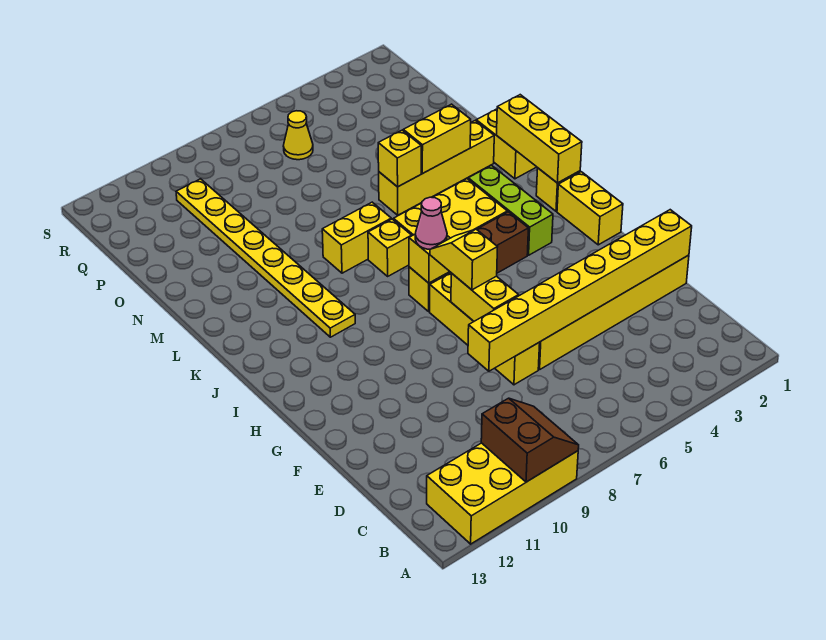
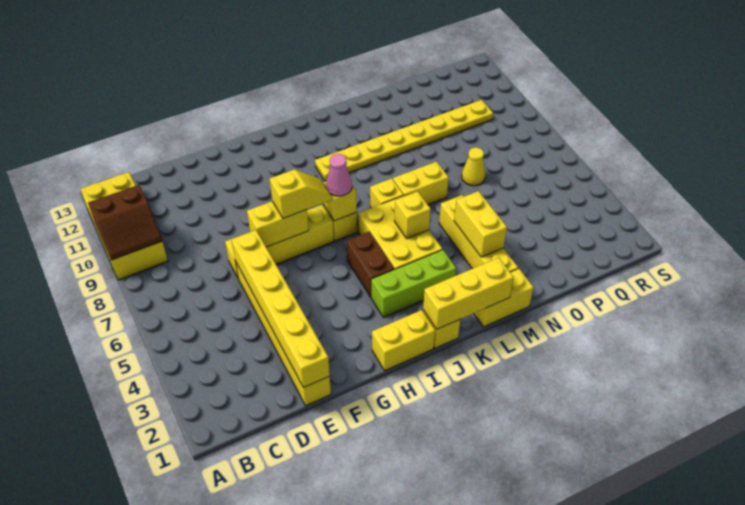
yellow brick E1:E8 level 2 -> yellow brick E1:E6 level 2
yellow brick L7:L8 level 1 -> yellow brick L7:M7 level 1
yellow brick M5 level 2 -> yellow brick K5 level 2
yellow cone Q6 level 1 -> yellow cone O7 level 1

